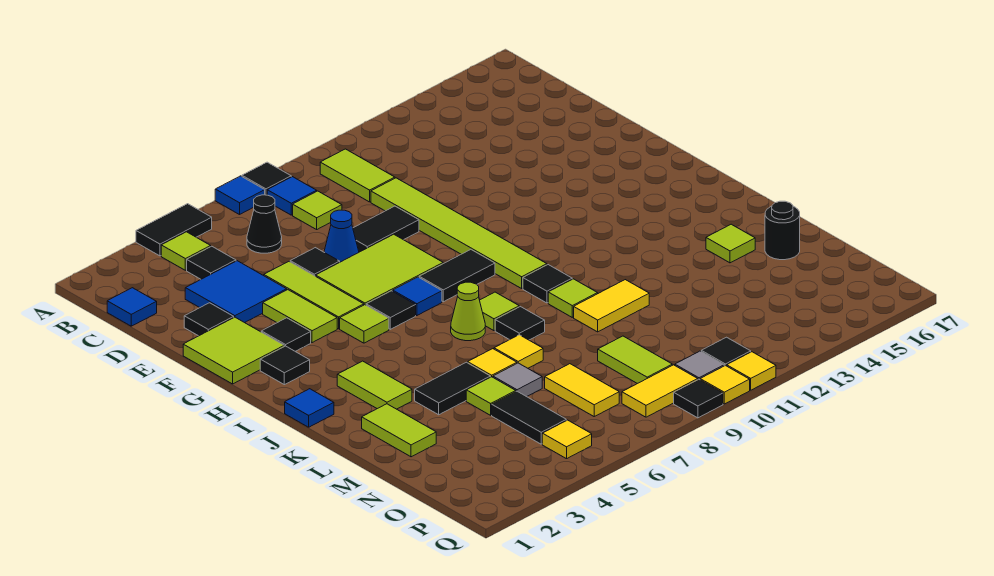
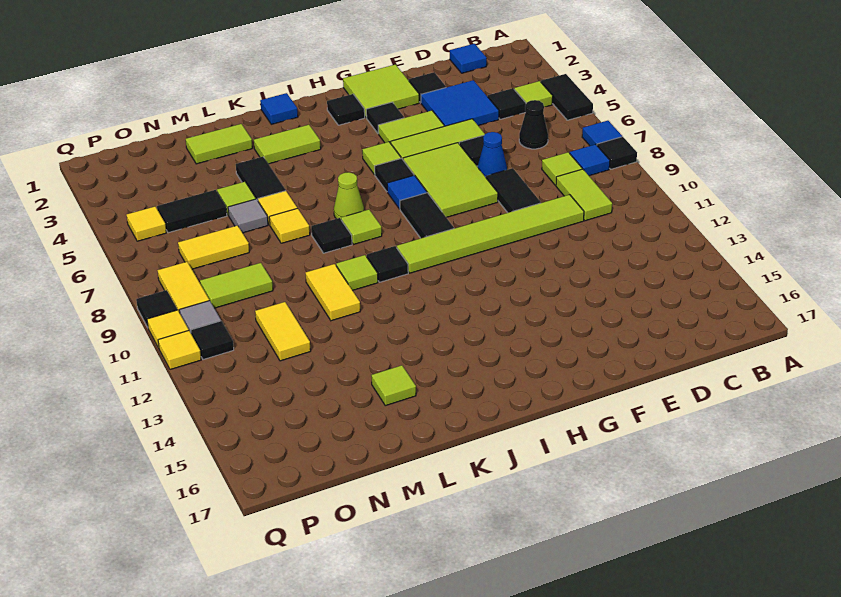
lime tile B10:C10 level 1 -> lime tile C9:C10 level 1
black round brick M16 level 1 -> none
none -> yellow tile N11:N12 level 1

